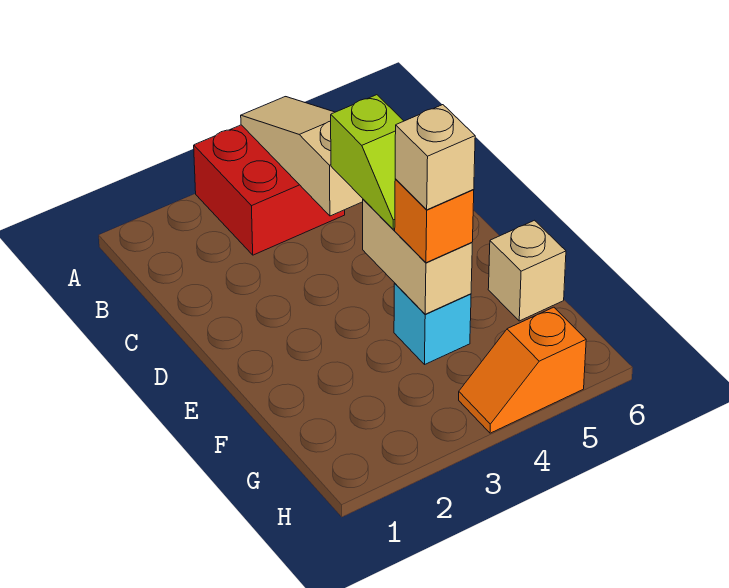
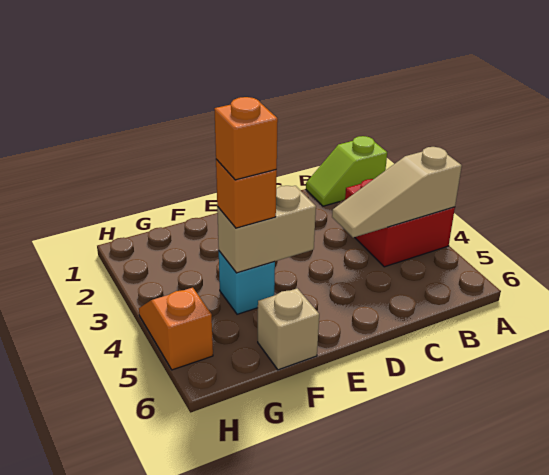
tan slope A4:C4 level 2 top C -> tan slope A4:C4 level 2 top A
lime slope D4:E4 level 3 top D -> lime slope A1:B1 level 1 top A
tan brick F4 level 4 -> orange brick F4 level 4

